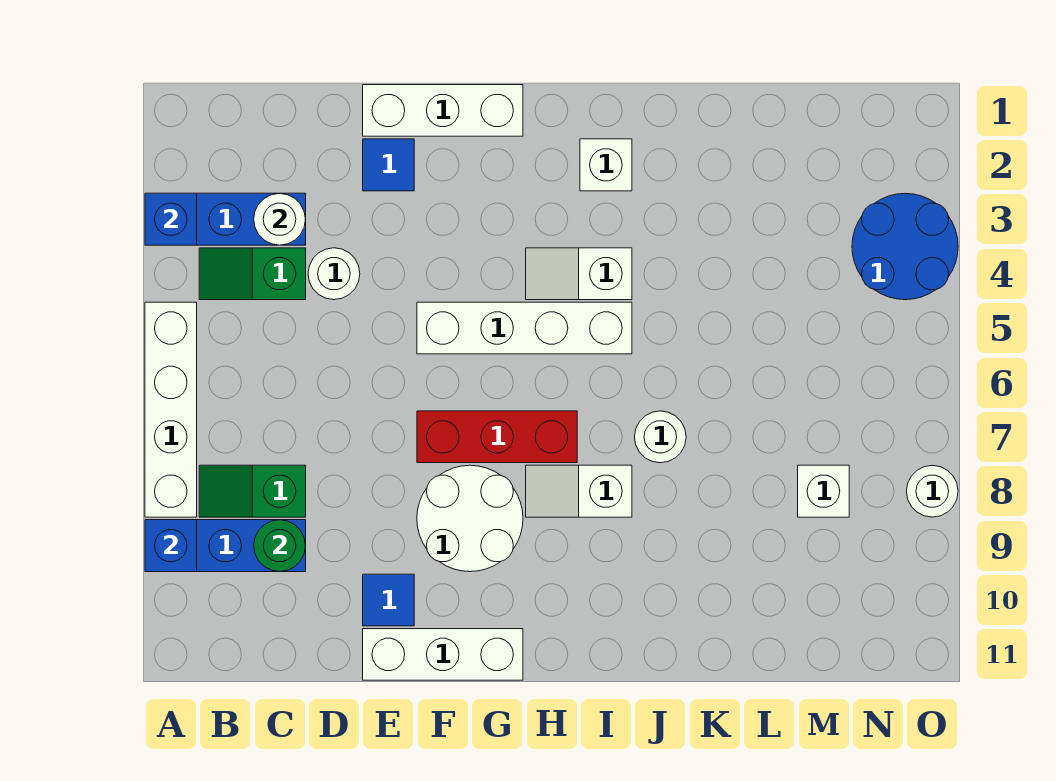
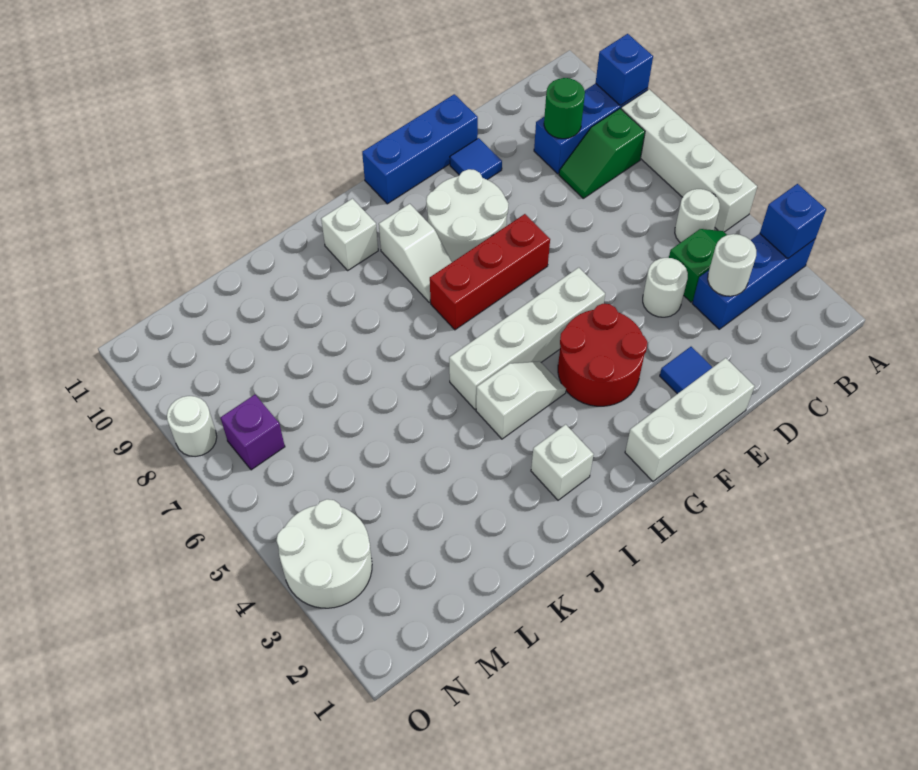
green slope B8:C8 level 1 top C -> green slope B8:C8 level 1 top B
white brick E11:G11 level 1 -> blue brick E11:G11 level 1
none -> red round brick F3:G4 level 1
white slope H8:I8 level 1 top I -> white slope H8:H9 level 1 top 9
white round brick J7 level 1 -> white round brick B5 level 1
white brick M8 level 1 -> white brick I10 level 1
blue round brick N3:O4 level 1 -> white round brick N3:O4 level 1
none -> purple brick N7 level 1

